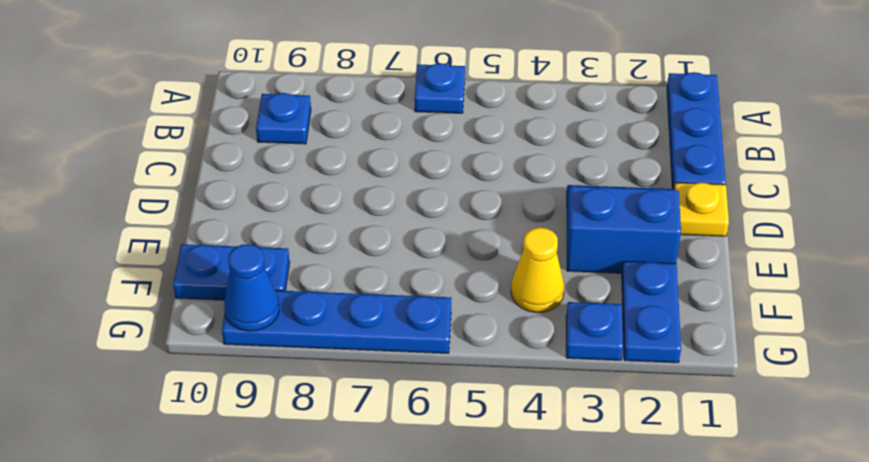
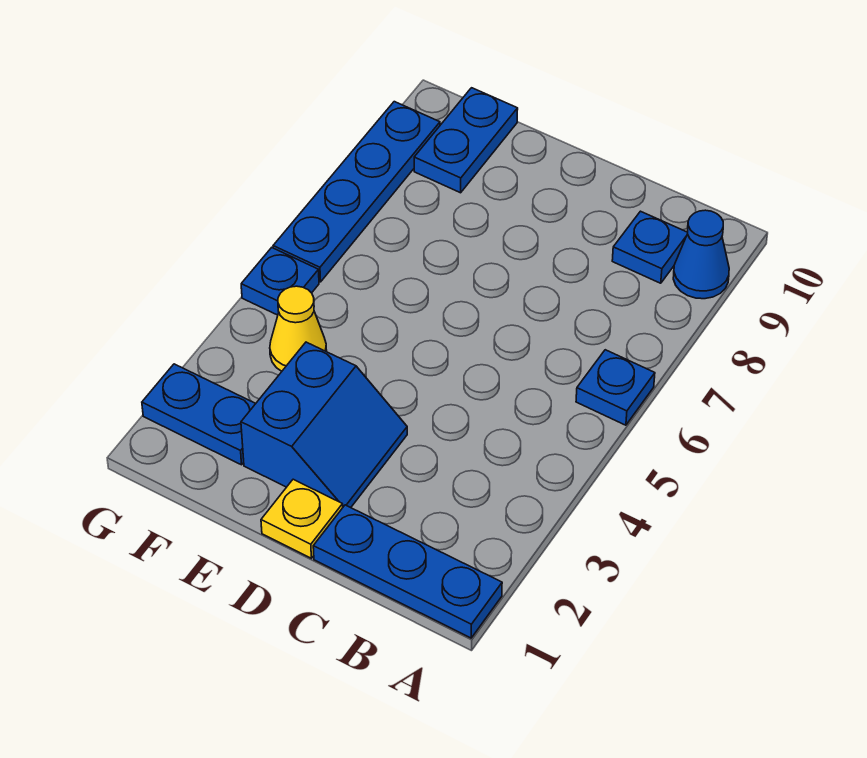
blue plate G3 level 1 -> blue plate G5 level 1
blue cone G9 level 2 -> blue cone A9 level 1

